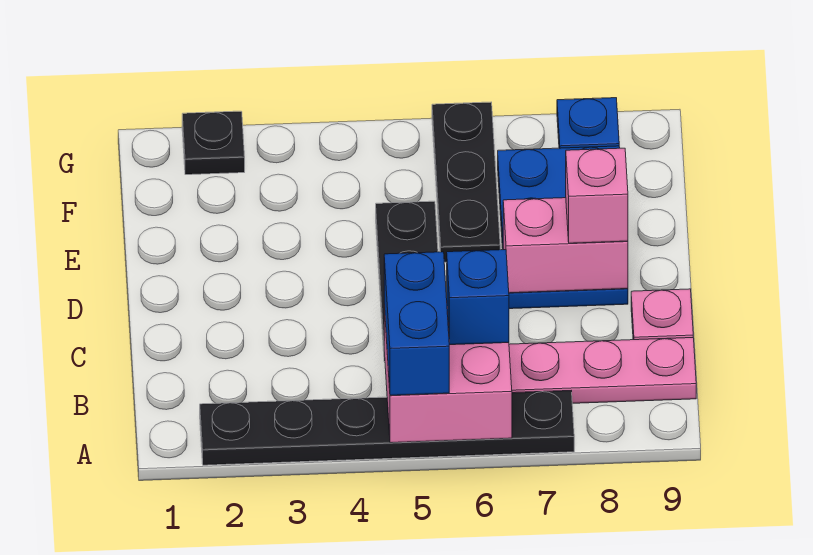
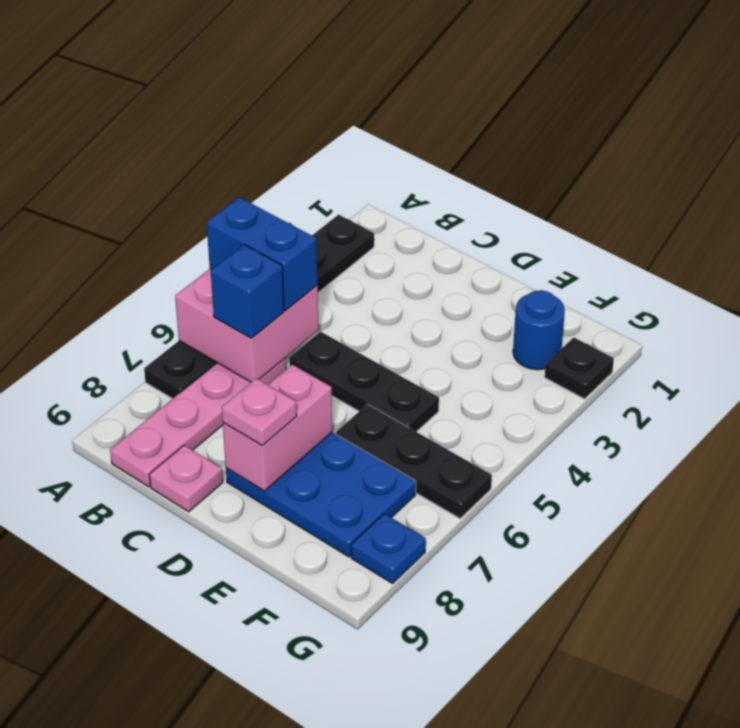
pink brick D8 level 3 -> pink plate D8 level 3
none -> blue round brick F2 level 1

